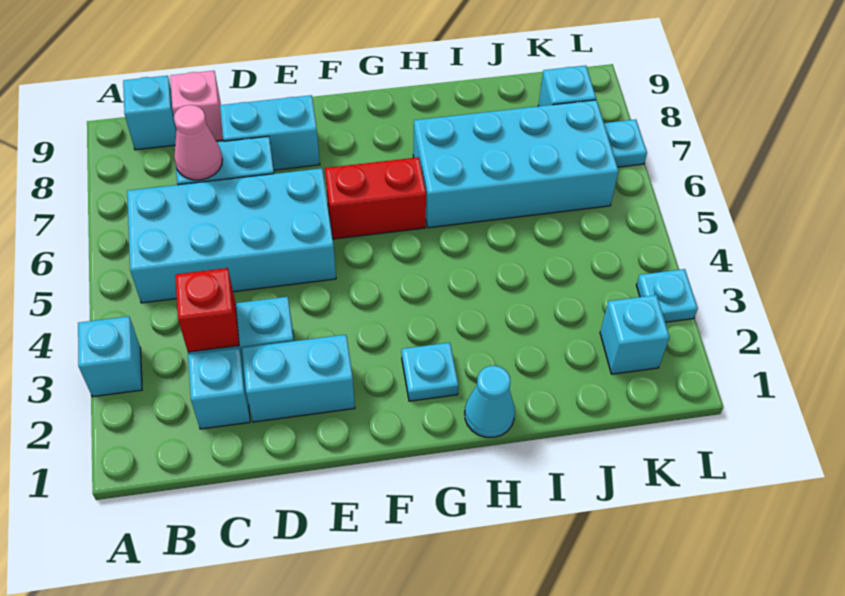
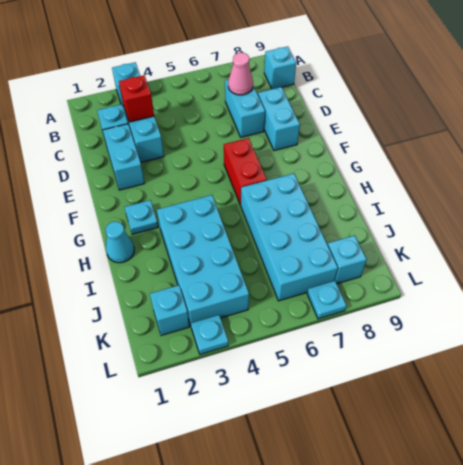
cyan brick B5:E6 level 1 -> cyan brick H3:K4 level 1
pink brick C9 level 1 -> none

